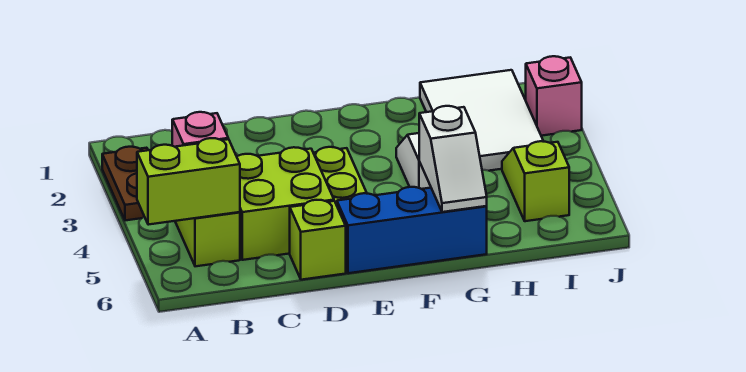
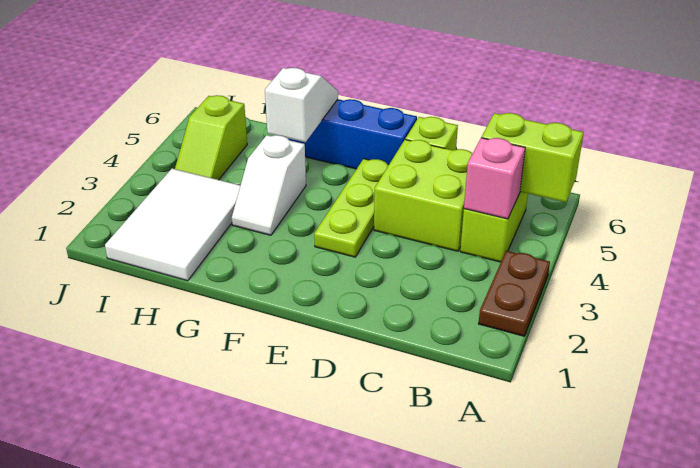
pink brick J2 level 1 -> none

